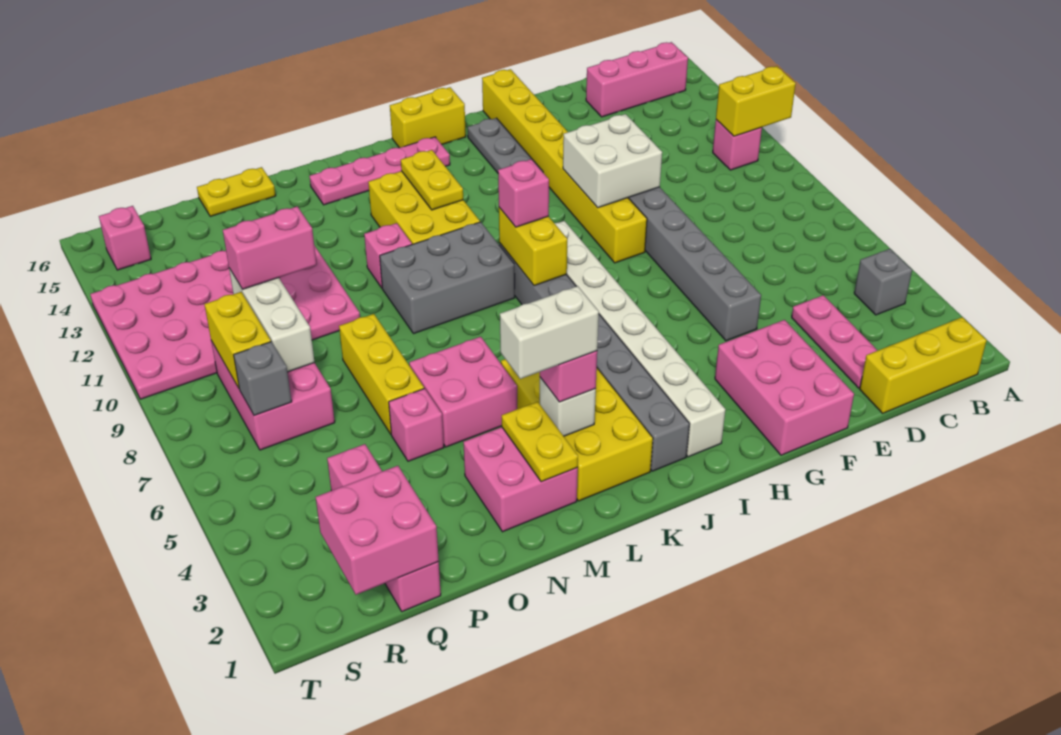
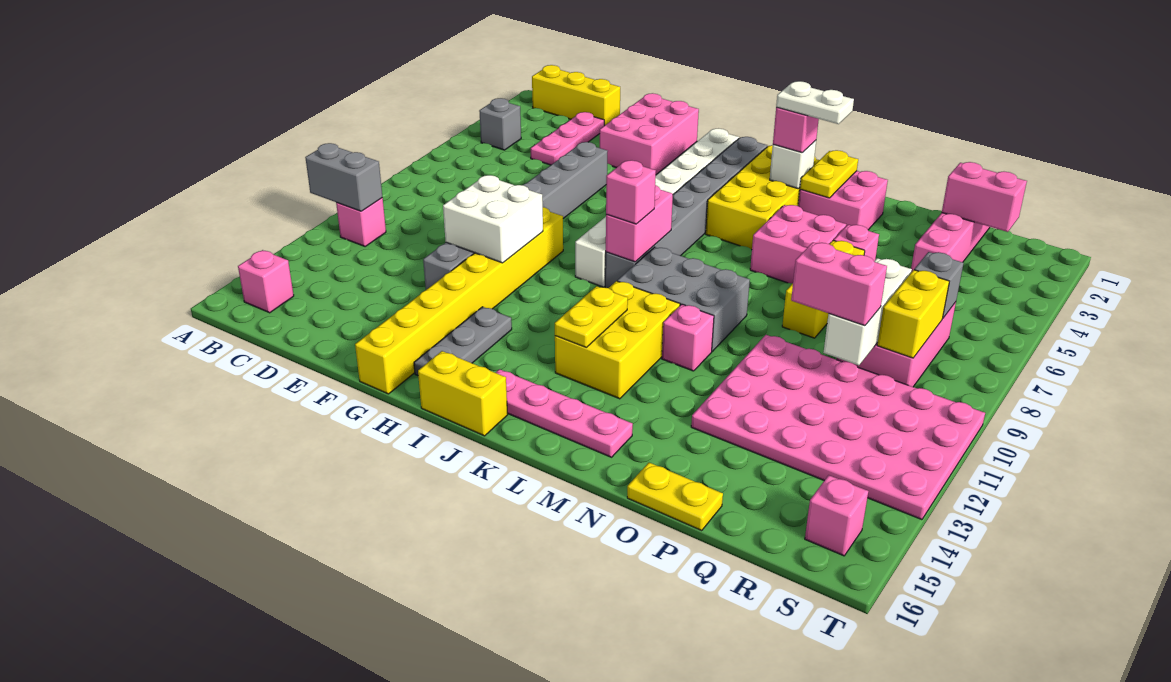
yellow brick A11:B11 level 2 -> grey brick A11:B11 level 2
pink brick B15:D15 level 1 -> pink brick B15 level 1
yellow brick J8:J9 level 2 -> pink brick J8:J9 level 2
white brick L3:M3 level 4 -> white plate L3:M3 level 4
pink brick Q1:R2 level 2 -> pink brick Q2:R2 level 2

